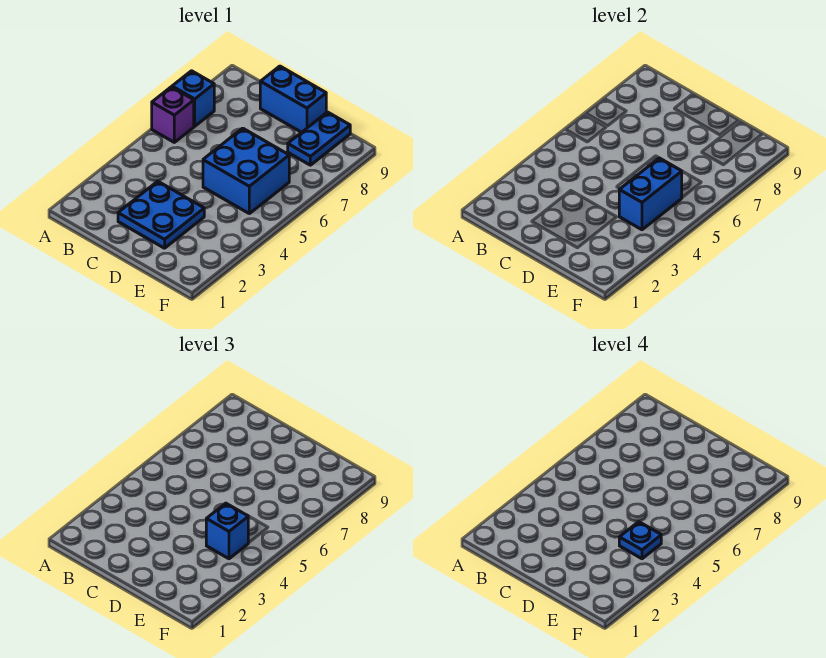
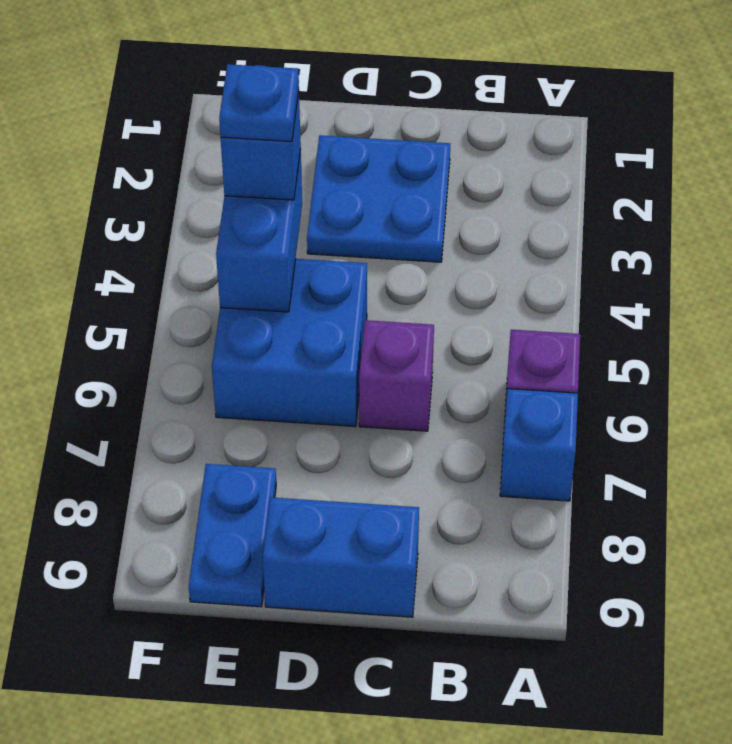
none -> purple brick C6 level 1

